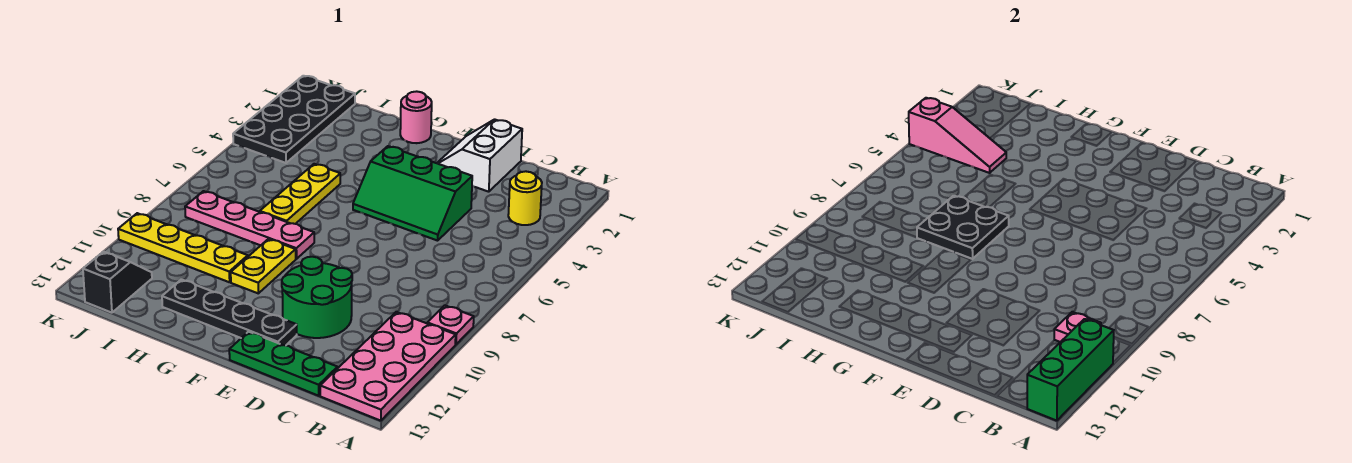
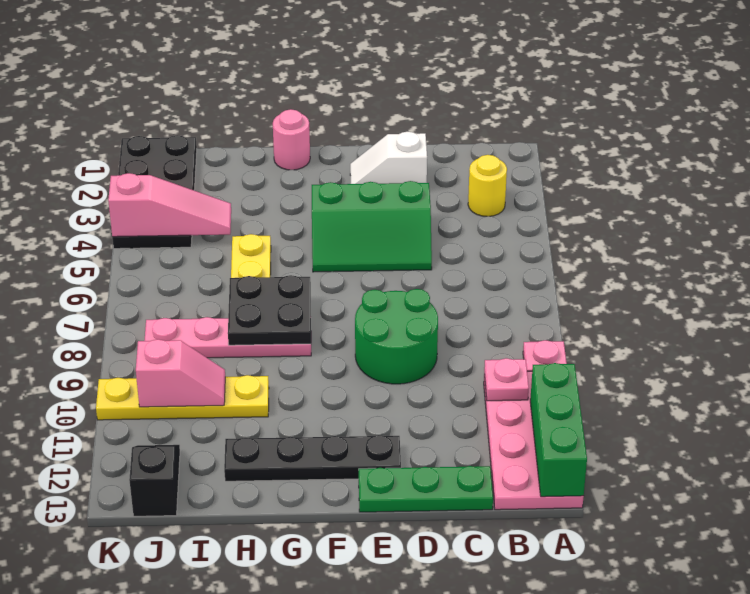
white slope D1:E2 level 1 top D -> white slope D2:E2 level 1 top D
green round brick D10:E11 level 1 -> green round brick D8:E9 level 1
yellow plate G9:G10 level 1 -> none
none -> pink slope I10:J10 level 2 top J

